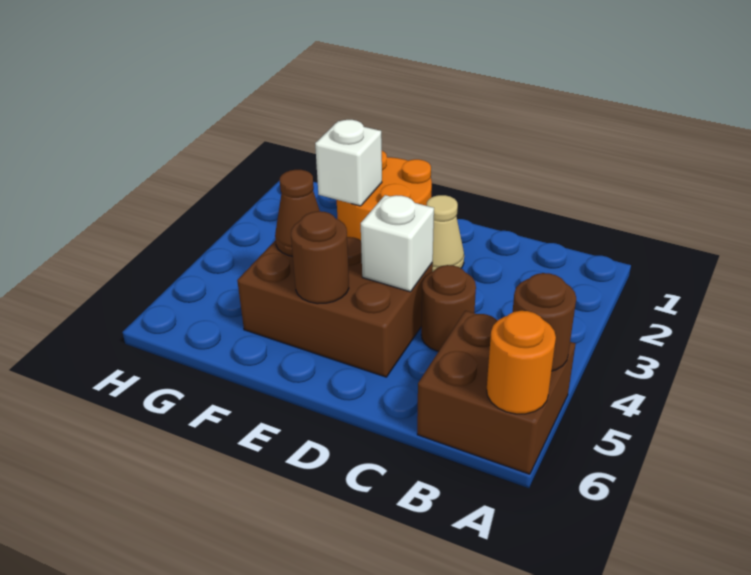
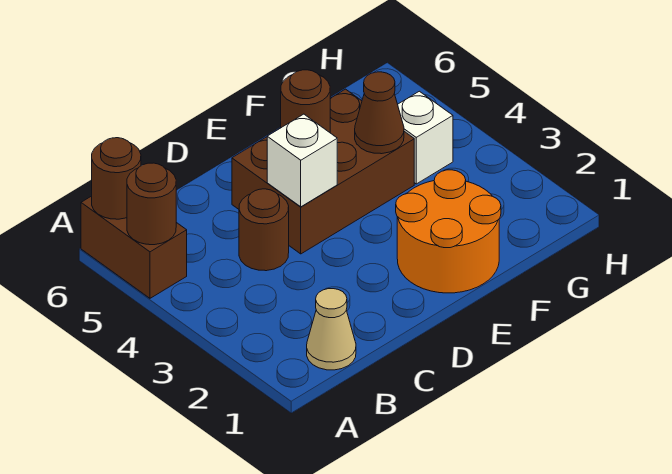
brown brick A5:B6 level 1 -> brown brick A5:A6 level 1
orange round brick A6 level 2 -> brown round brick A6 level 2
tan cone D2 level 1 -> tan cone B1 level 1
white brick F2 level 2 -> white brick G4 level 1

